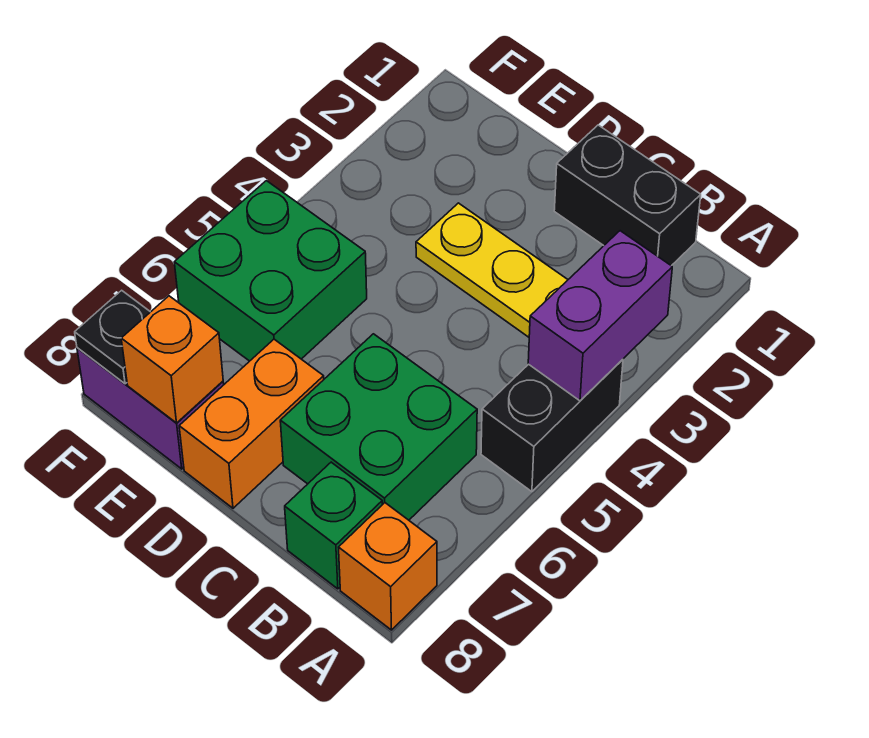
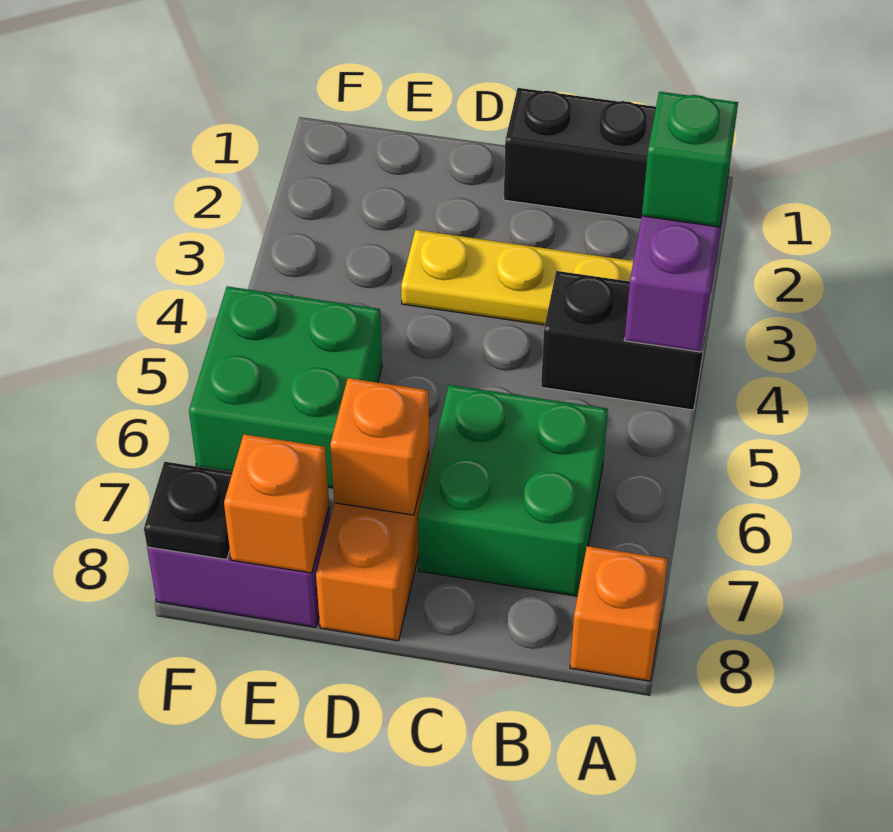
black brick A4:A5 level 1 -> black brick A4:B4 level 1
green brick B8 level 1 -> green brick A3 level 3
none -> orange brick D7 level 2

